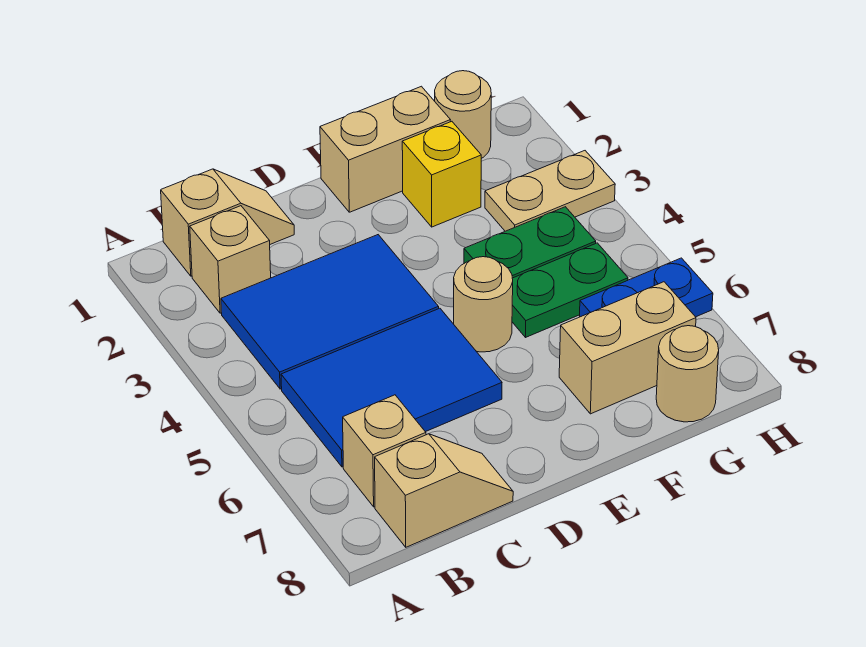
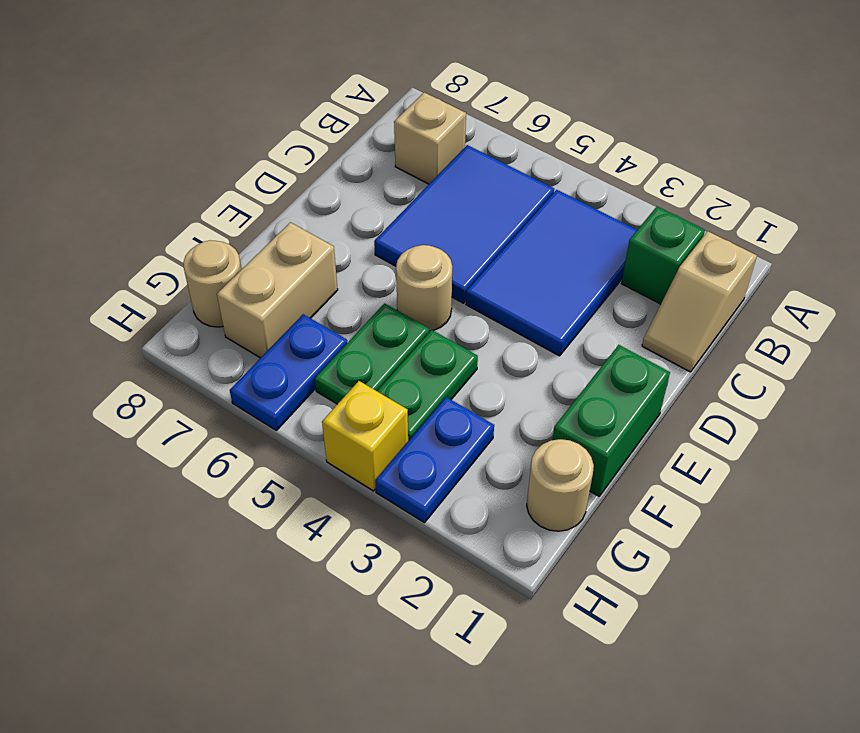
tan brick B2 level 1 -> green brick B2 level 1
tan slope B8:C8 level 1 top B -> none
tan brick E1:F1 level 1 -> green brick E1:F1 level 1
yellow brick F2 level 1 -> yellow brick H4 level 1
tan plate G3:H3 level 1 -> blue plate G3:H3 level 1

